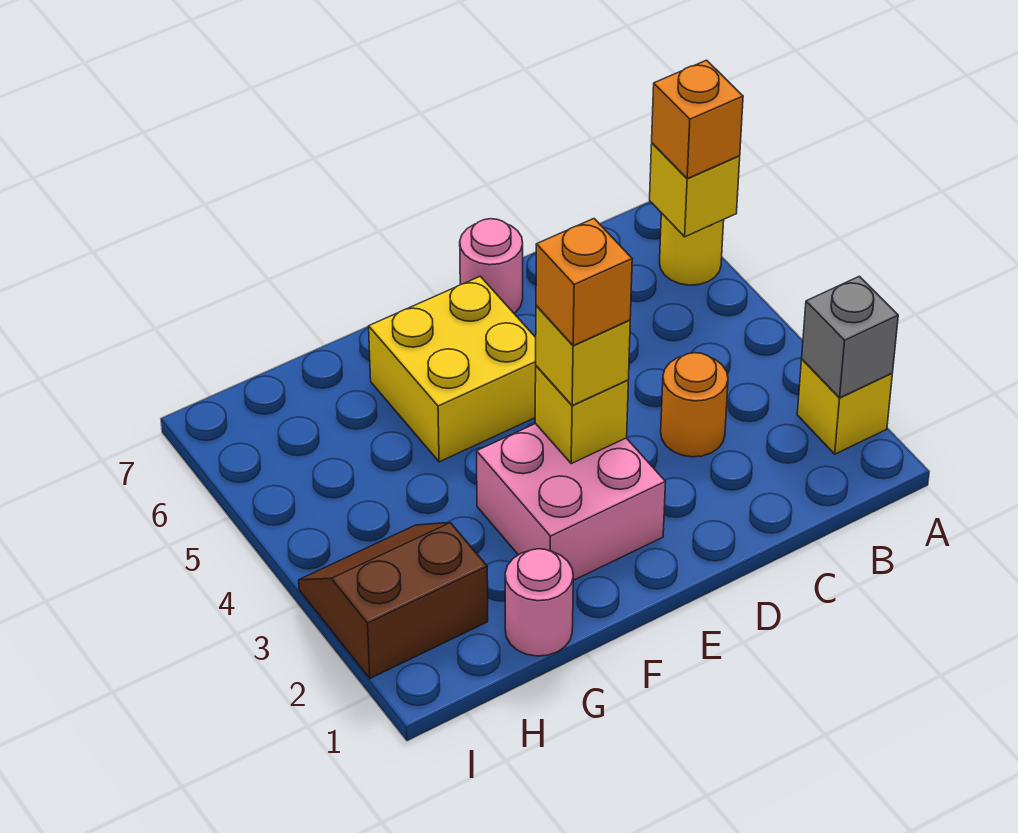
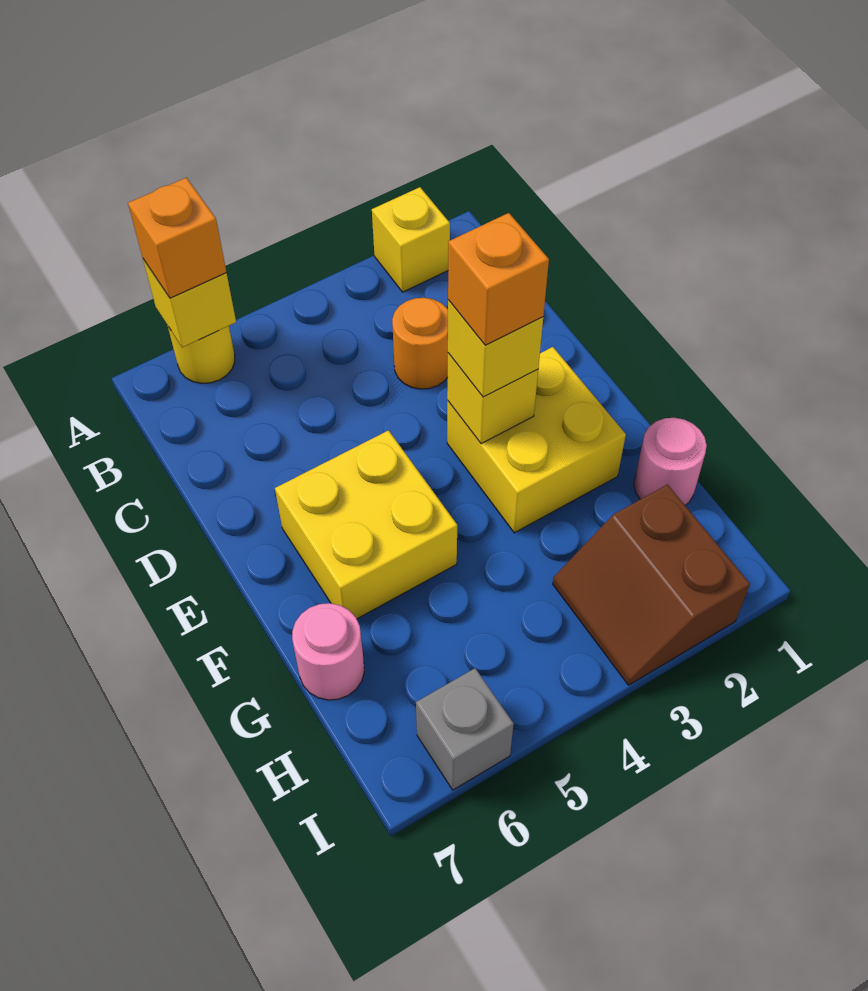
grey brick A2 level 2 -> grey brick I6 level 1
pink round brick D7 level 1 -> pink round brick G7 level 1
pink brick E2:F3 level 1 -> yellow brick E2:F3 level 1

